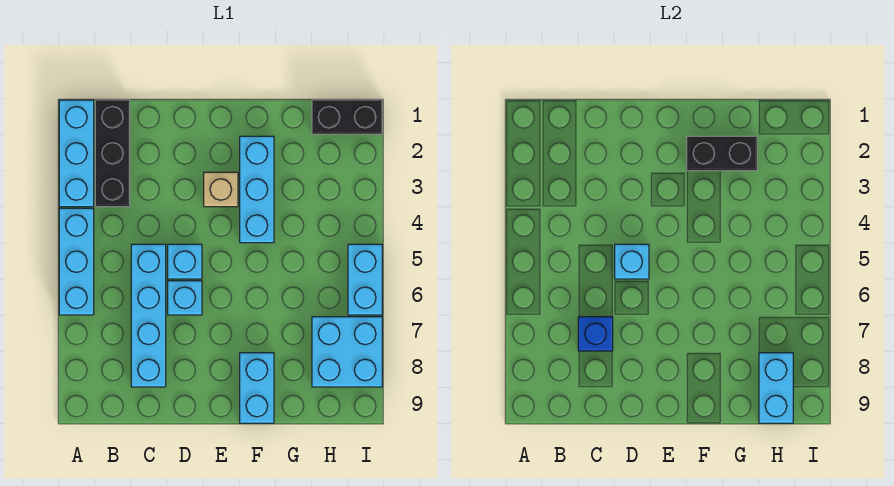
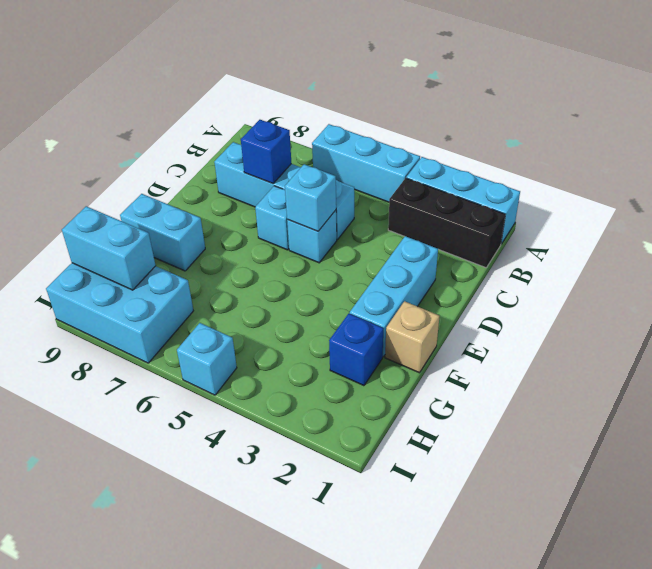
tan brick E3 level 1 -> tan brick F1 level 1
cyan brick F2:F4 level 1 -> cyan brick D2:F2 level 1
black brick F2:G2 level 2 -> none
none -> blue brick G2 level 1
black brick H1:I1 level 1 -> none
cyan brick H7:I8 level 1 -> cyan brick H7:I9 level 1
cyan brick I5:I6 level 1 -> cyan brick I5 level 1

